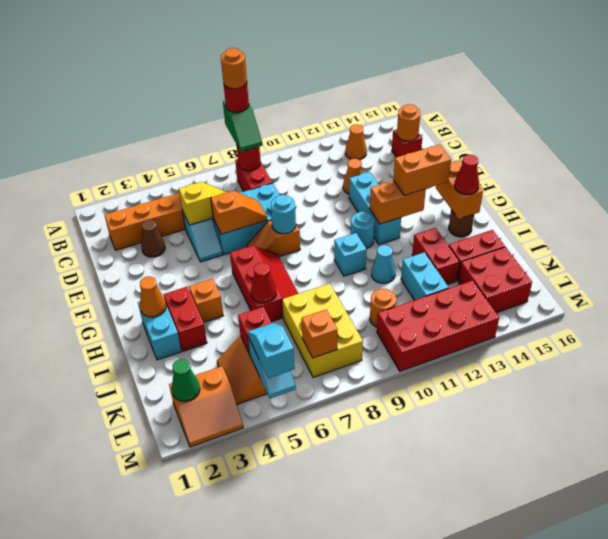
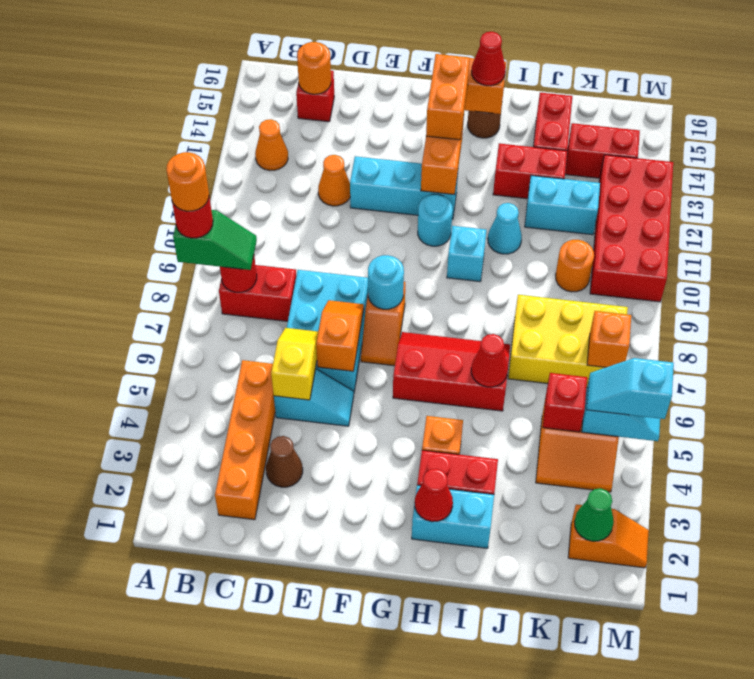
orange cone H2 level 2 -> red cone H2 level 2
red brick K14:L15 level 1 -> red brick K14:L14 level 1
orange slope L2:M3 level 1 top L -> orange slope L2:M2 level 1 top L

